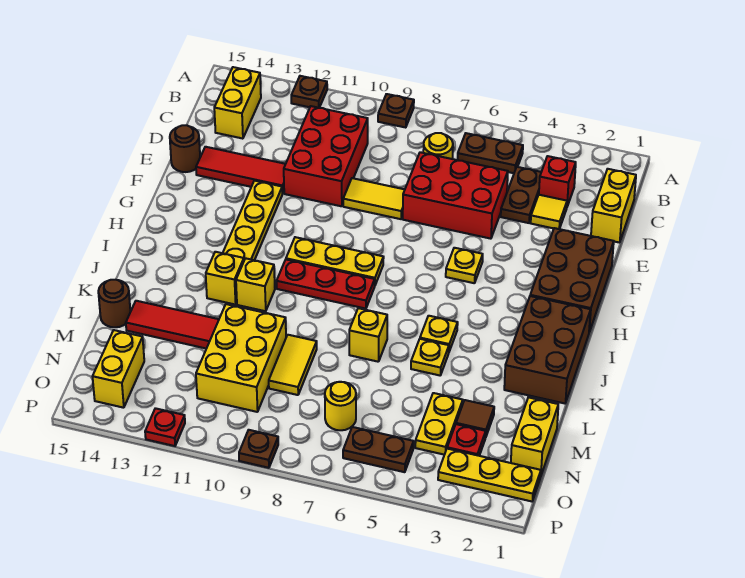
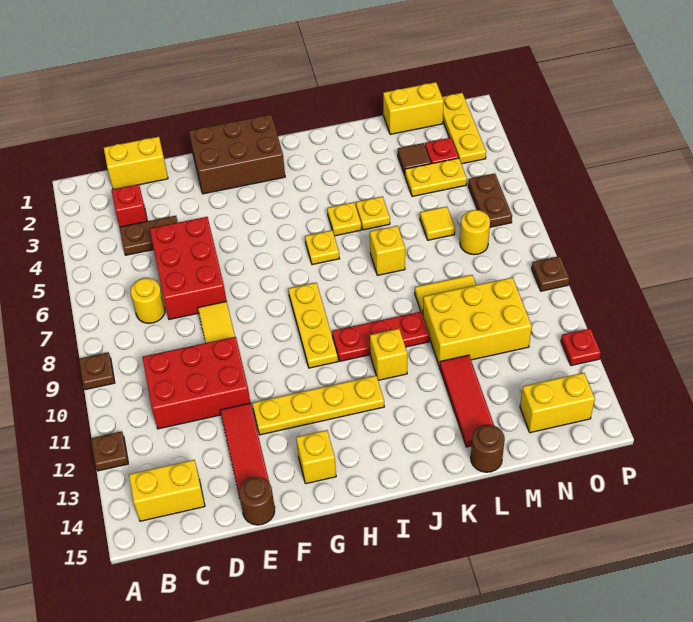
brown plate B5:B6 level 1 -> none
yellow tile D3 level 1 -> yellow tile M6 level 1
yellow plate G5 level 1 -> yellow plate I6 level 1
brown brick I1:K2 level 1 -> none
red plate I8:I10 level 1 -> red plate I10:K10 level 1
yellow brick J12 level 1 -> yellow brick G14 level 1

